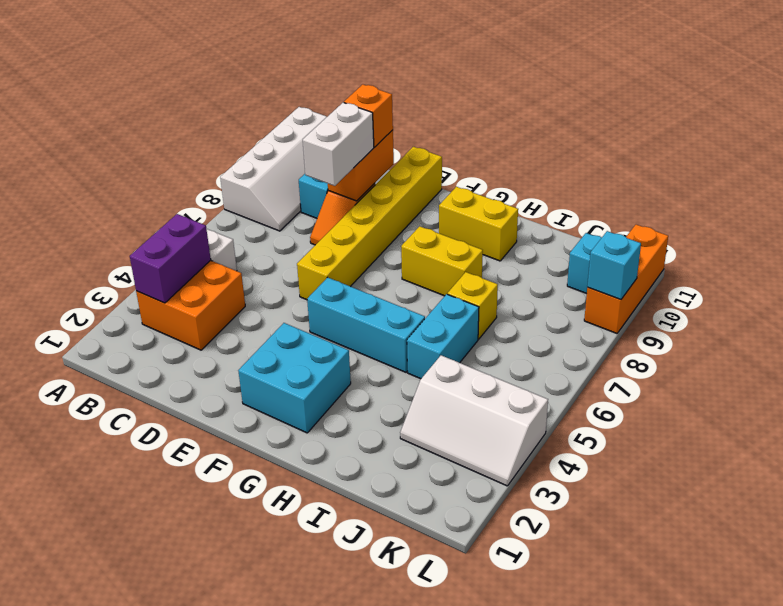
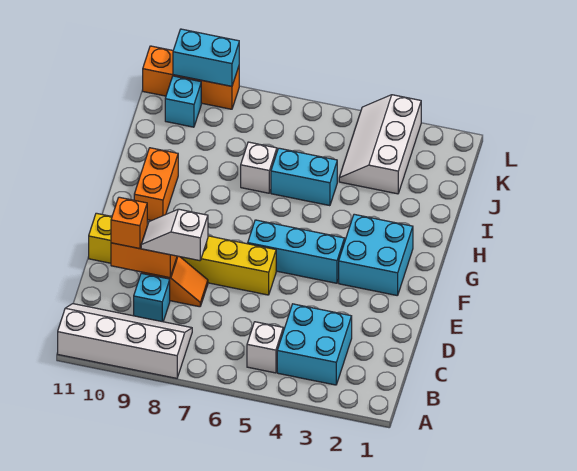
orange brick B3:C4 level 1 -> cyan brick B3:C4 level 1
purple brick B3:B4 level 2 -> none
white brick D8:D9 level 3 -> white slope D8:D9 level 3 top 8
cyan brick F5:H5 level 1 -> cyan brick F4:F6 level 1
yellow brick G8:H8 level 1 -> none
yellow brick G10:H10 level 1 -> orange brick G10:H10 level 1
yellow brick I7 level 1 -> white brick I7 level 1
white slope J3:L4 level 1 top 4 -> white slope J3:L4 level 1 top 3
cyan brick L9 level 2 -> cyan brick L9:L10 level 2

